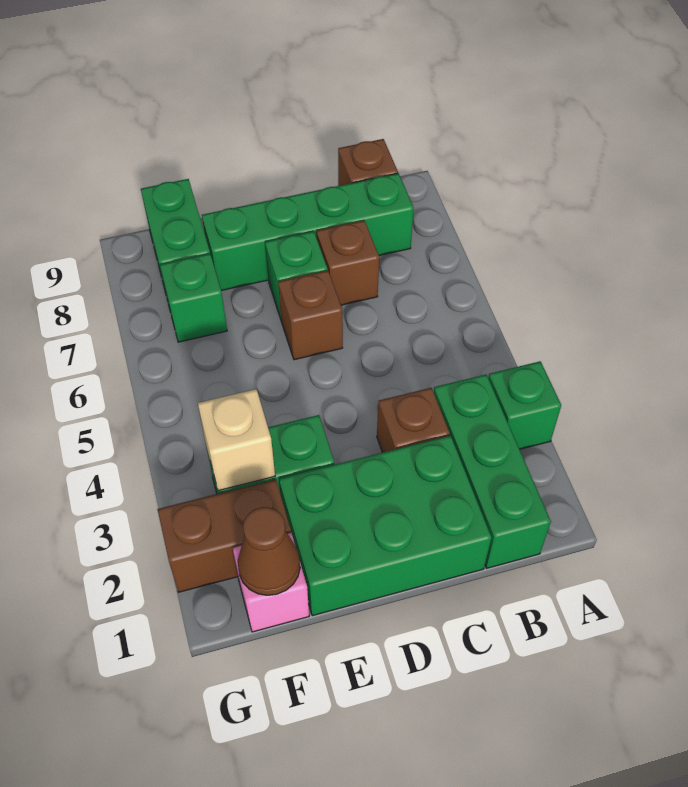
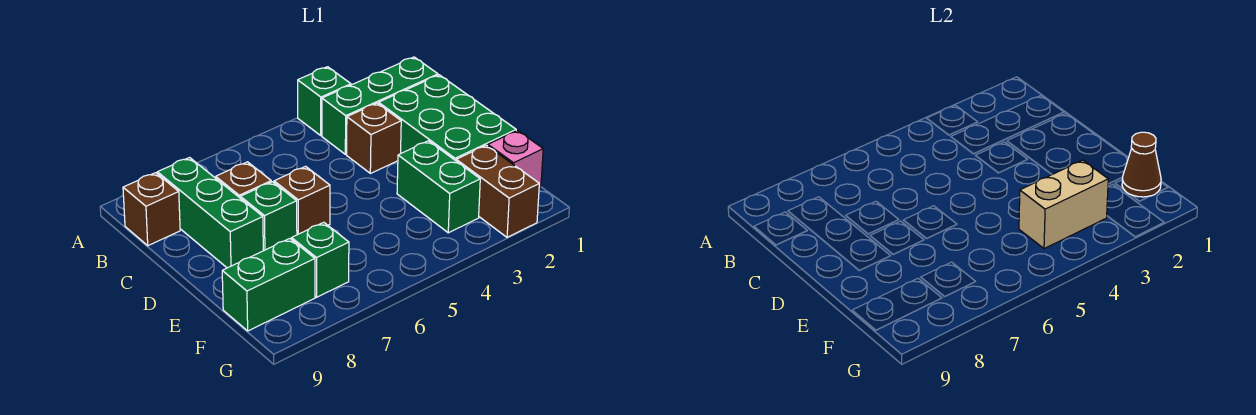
green brick B8:E8 level 1 -> green brick B8:D8 level 1
tan brick F3 level 2 -> tan brick F3:F4 level 2

